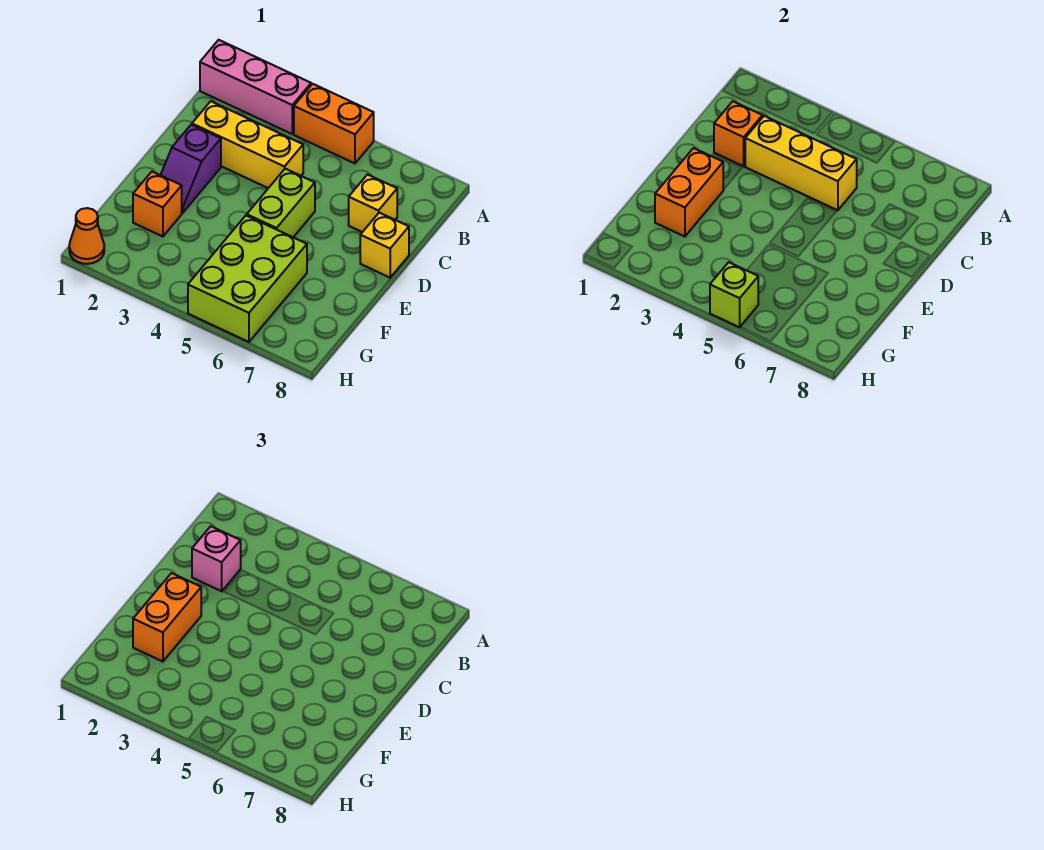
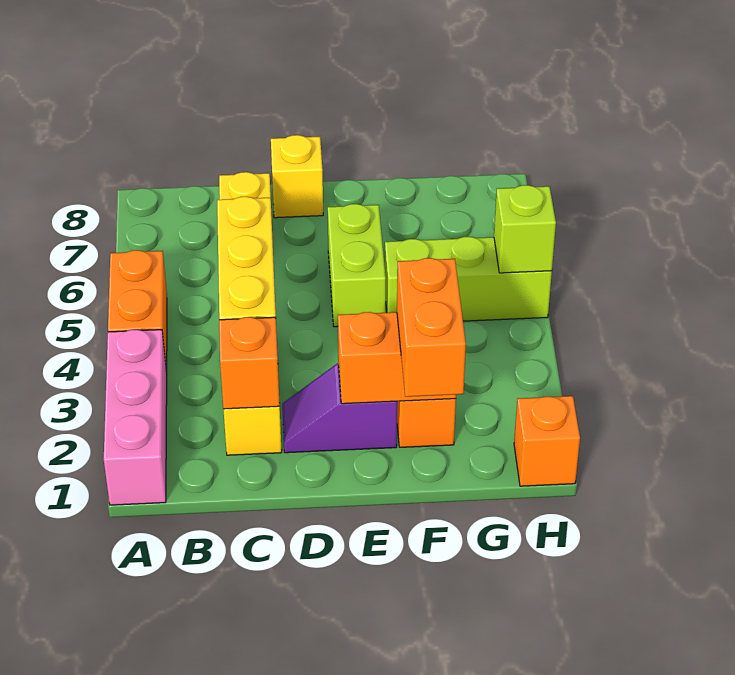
pink brick C2 level 3 -> none
purple slope D2:E2 level 1 top D -> purple slope D2:E2 level 1 top E
lime brick D5:E5 level 1 -> lime brick E5:E6 level 1
orange brick E2:F2 level 3 -> orange brick F1:F2 level 3
lime brick F5:H6 level 1 -> lime brick F5:H5 level 1
orange cone H1 level 1 -> orange brick H1 level 1

